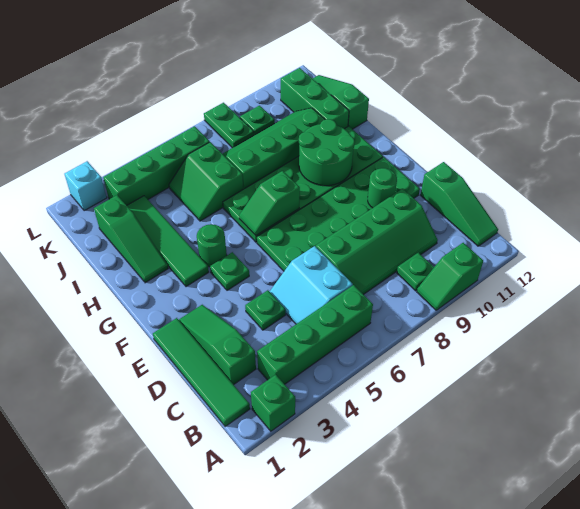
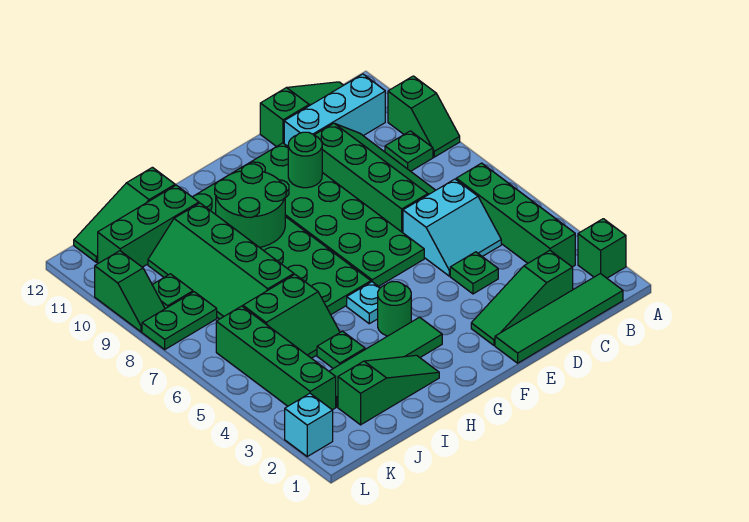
none -> cyan brick B11:D11 level 1
green plate F4 level 1 -> green plate I4 level 1
none -> cyan plate G5 level 1
green slope G6:G7 level 2 top 7 -> green slope L9:L10 level 1 top 10

